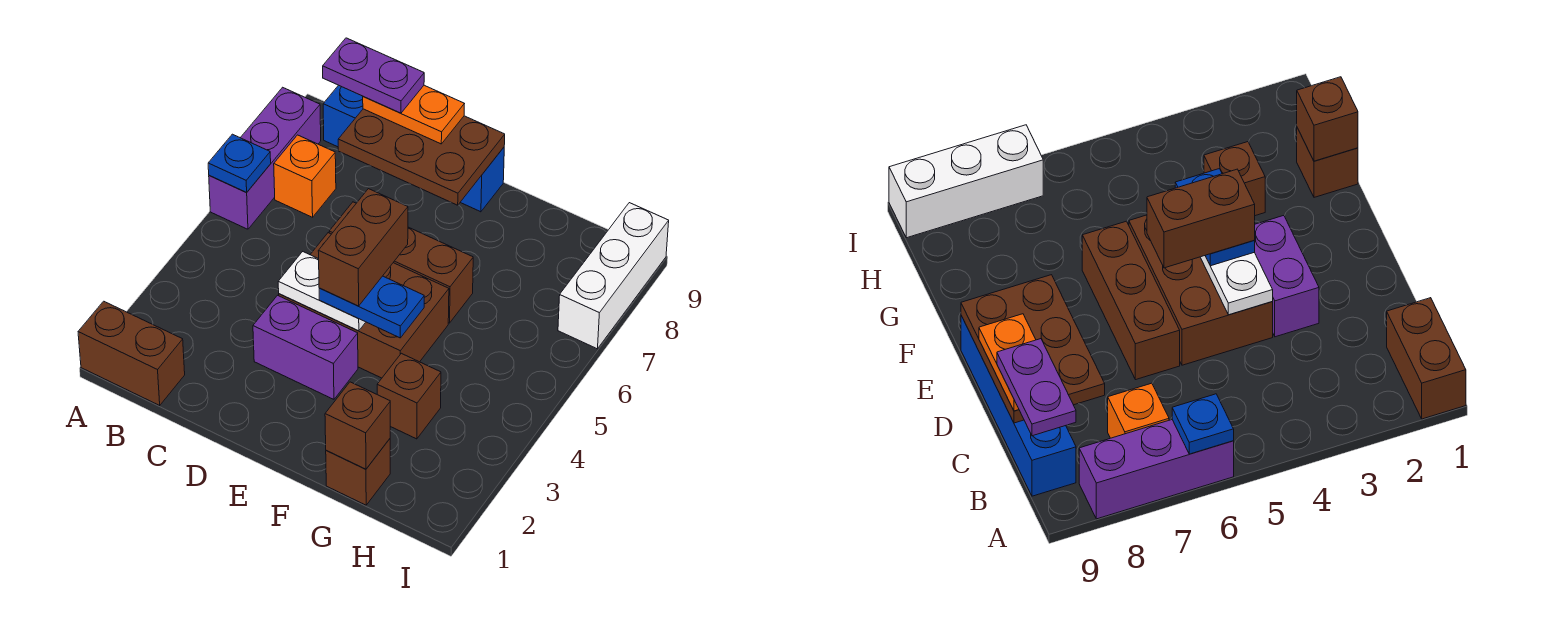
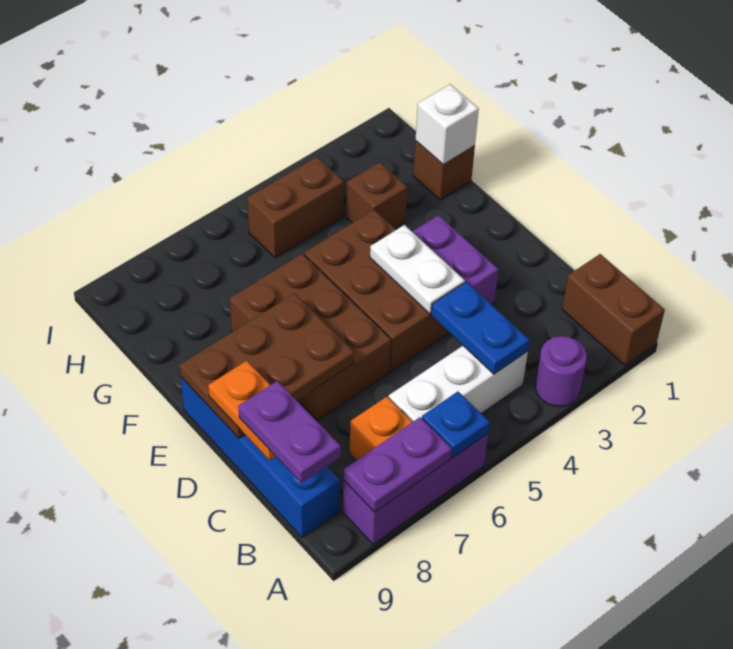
none -> purple round brick A3 level 1
none -> purple plate A7:A8 level 2
brown plate C8:E9 level 2 -> brown plate D7:E9 level 2
brown brick D6:F6 level 1 -> brown brick D6:F7 level 1
blue plate E4:F4 level 3 -> blue plate B4:C4 level 2
brown brick E4:E5 level 4 -> brown brick H4:H5 level 1
brown brick G1 level 2 -> white brick G1 level 2
white brick I7:I9 level 1 -> white brick B4:B6 level 1

